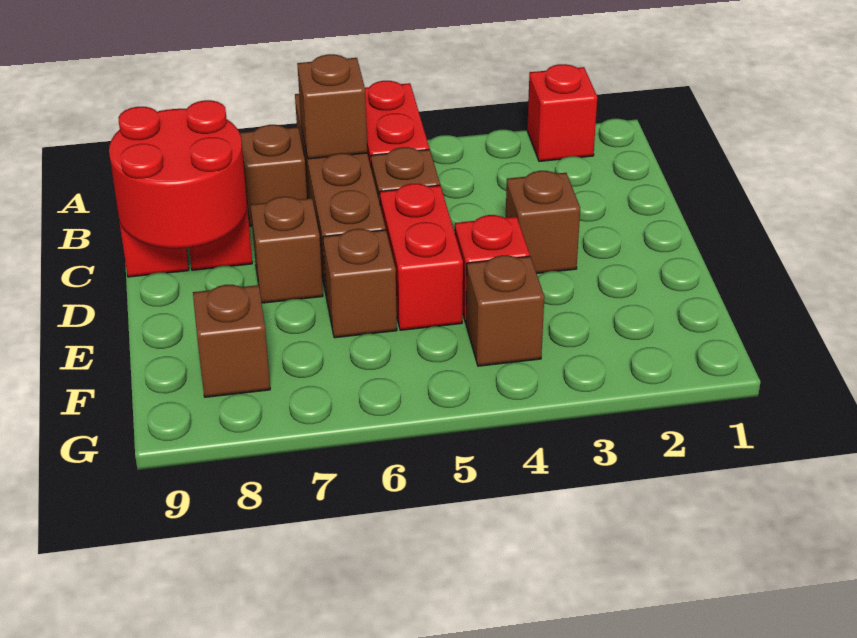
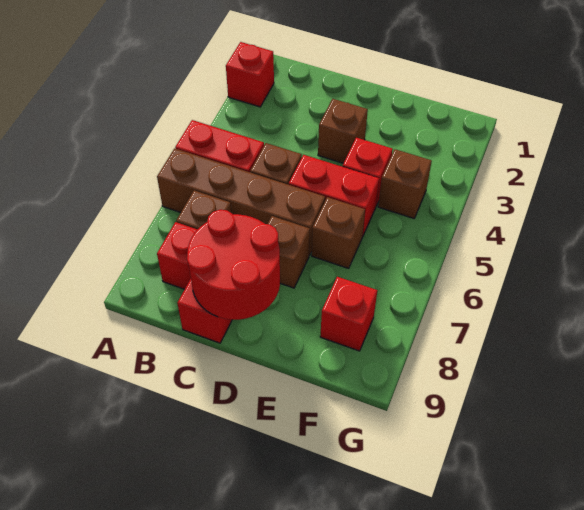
brown brick B6 level 2 -> none
brown brick F8 level 1 -> red brick F8 level 1

